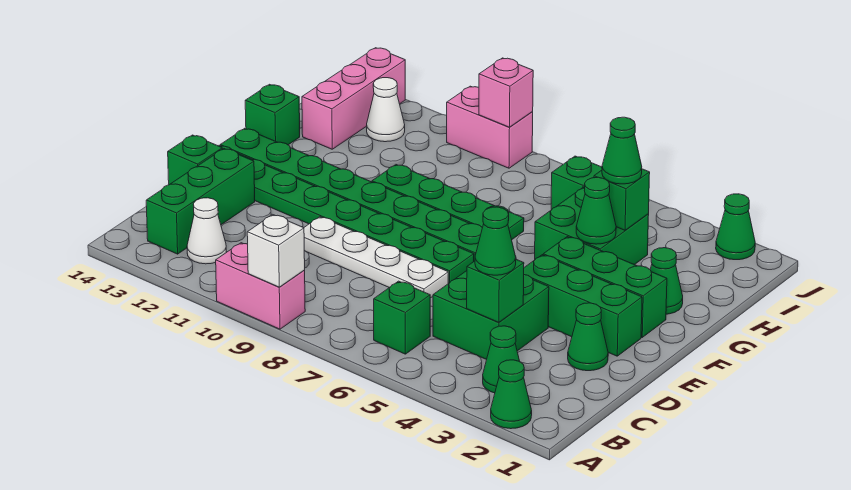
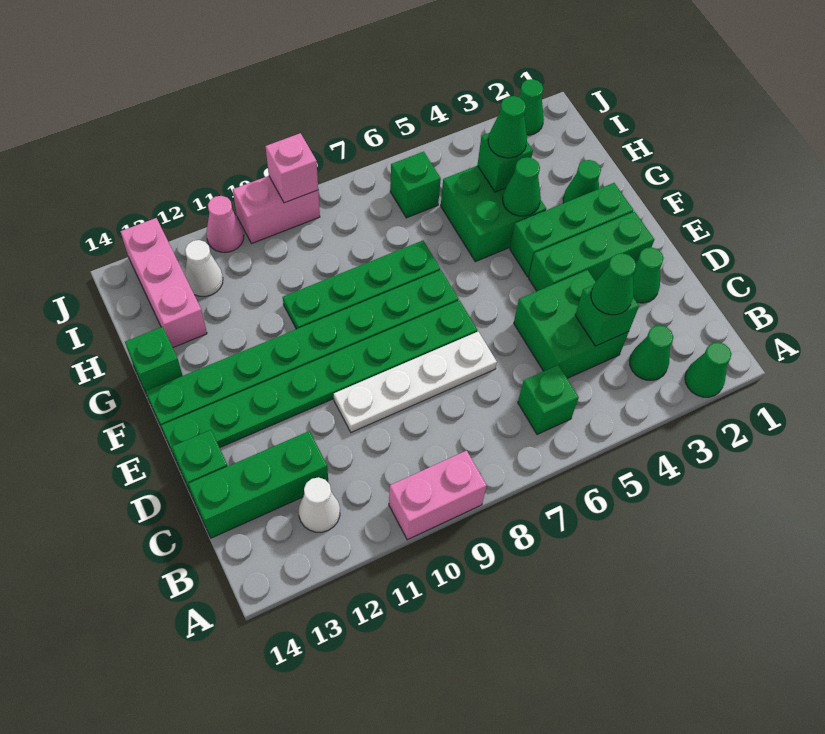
white brick A9 level 2 -> none
green brick B13:D13 level 1 -> green brick C12:C14 level 1
none -> pink cone J11 level 1

